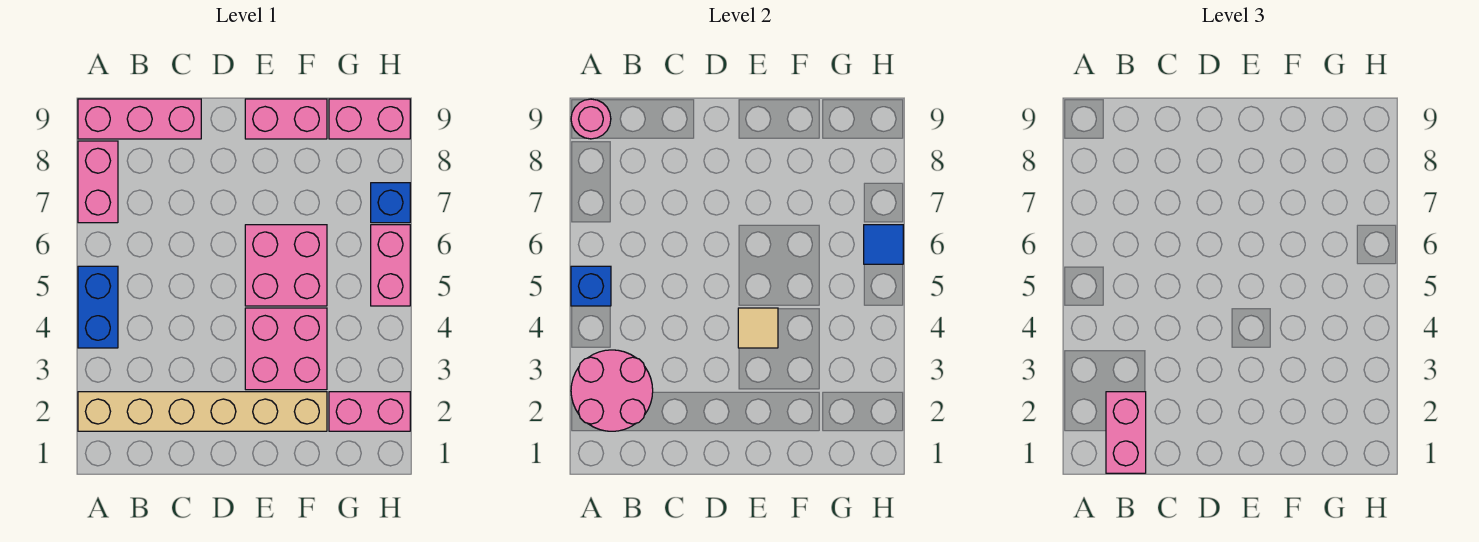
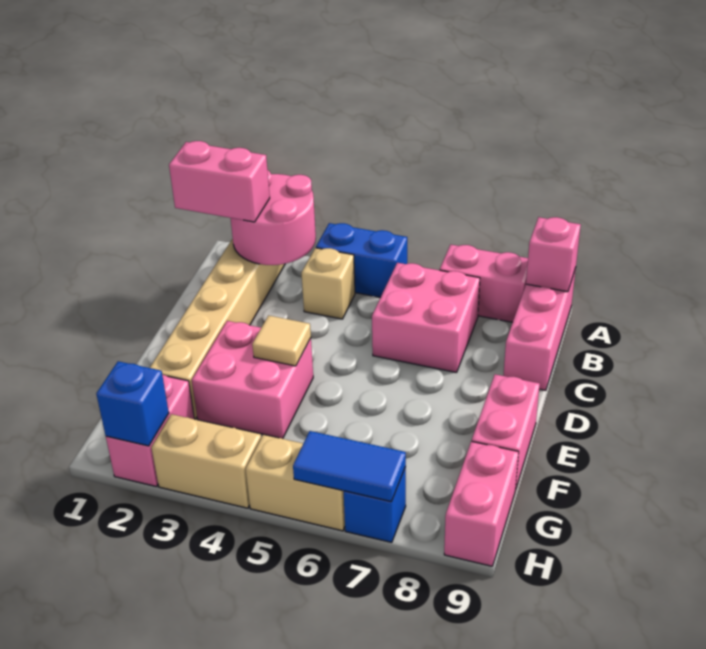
blue brick A5 level 2 -> blue brick H2 level 2
pink round brick A9 level 2 -> pink brick A9 level 2
none -> tan brick B4 level 1
pink brick E5:F6 level 1 -> pink brick B6:C7 level 1
none -> tan brick H3:H4 level 1
pink brick H5:H6 level 1 -> tan brick H5:H6 level 1
blue tile H6 level 2 -> blue tile H6:H7 level 2

